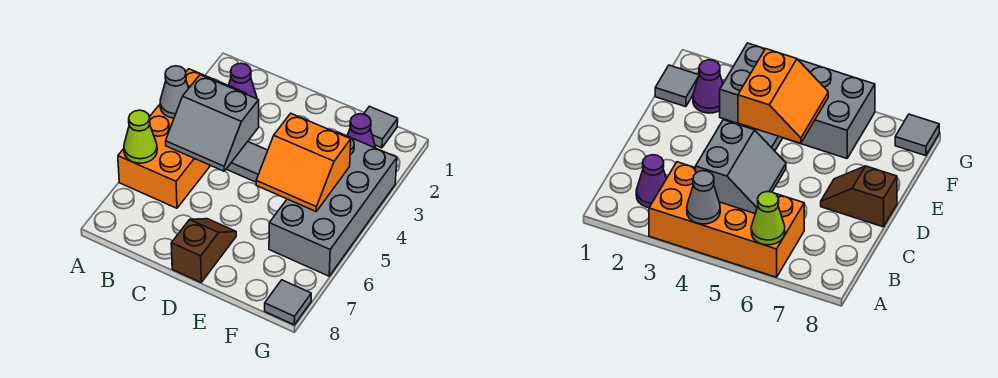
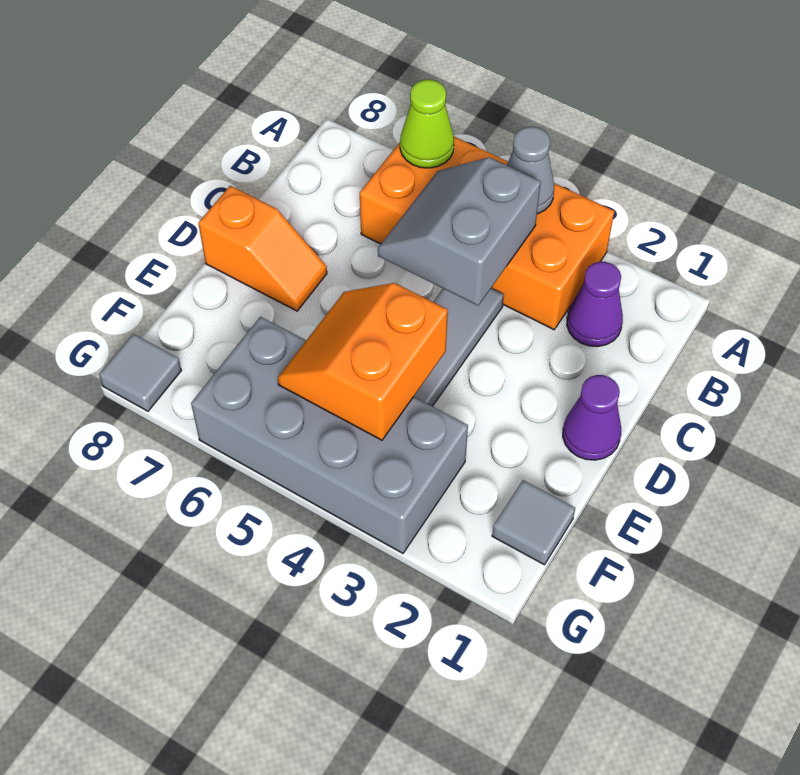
brown slope D7:D8 level 1 top 8 -> orange slope D7:D8 level 1 top 8
purple cone F2 level 1 -> purple cone D1 level 1

